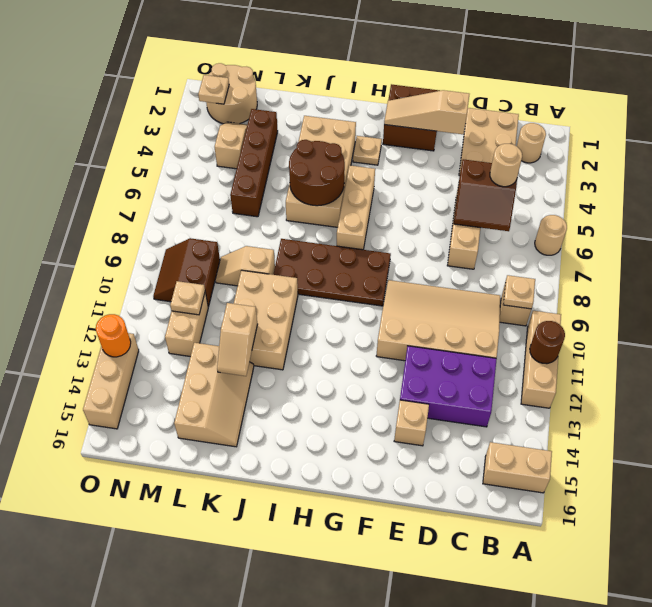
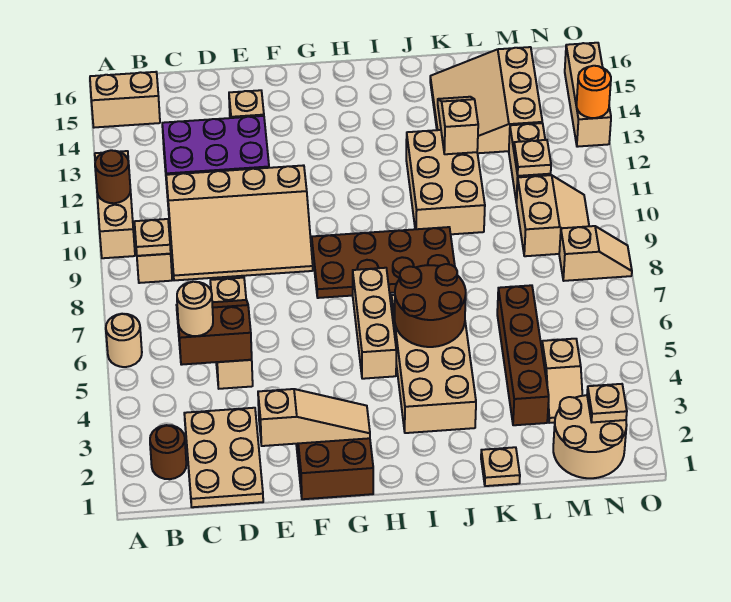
tan round brick B2 level 1 -> brown round brick B2 level 1
tan plate H3 level 1 -> tan plate K1 level 1
tan slope K9:L9 level 1 top K -> tan slope N8:O8 level 1 top N
tan slope K13:L15 level 1 top L -> tan slope K13:M15 level 1 top M
brown slope M9:N10 level 1 top M -> tan slope M9:N10 level 1 top M

